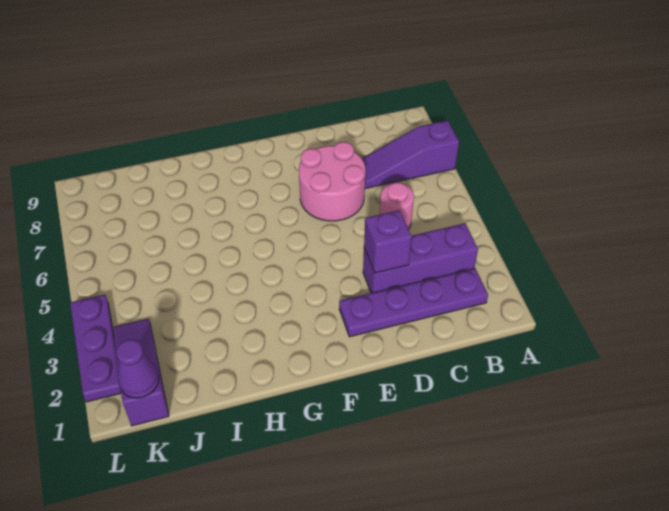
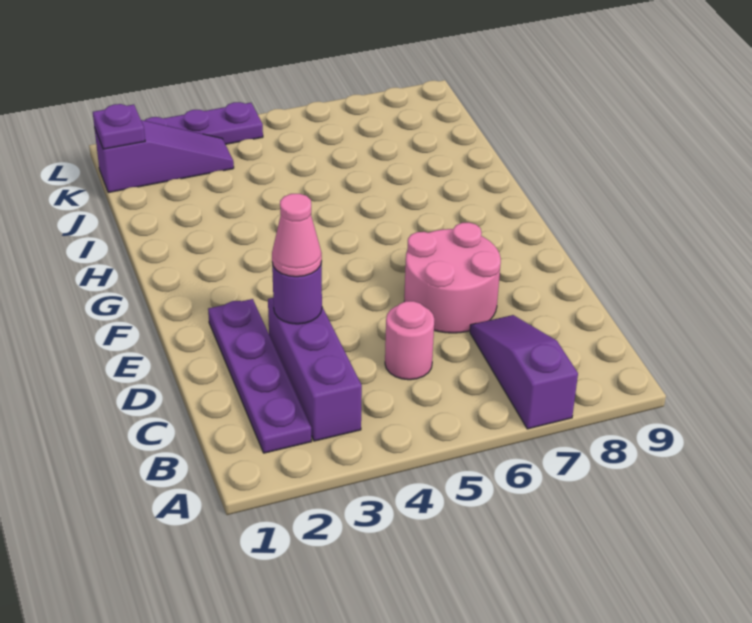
purple brick D3 level 2 -> purple round brick D3 level 2
none -> pink cone D3 level 3
purple cone K1 level 2 -> purple plate K1 level 2

